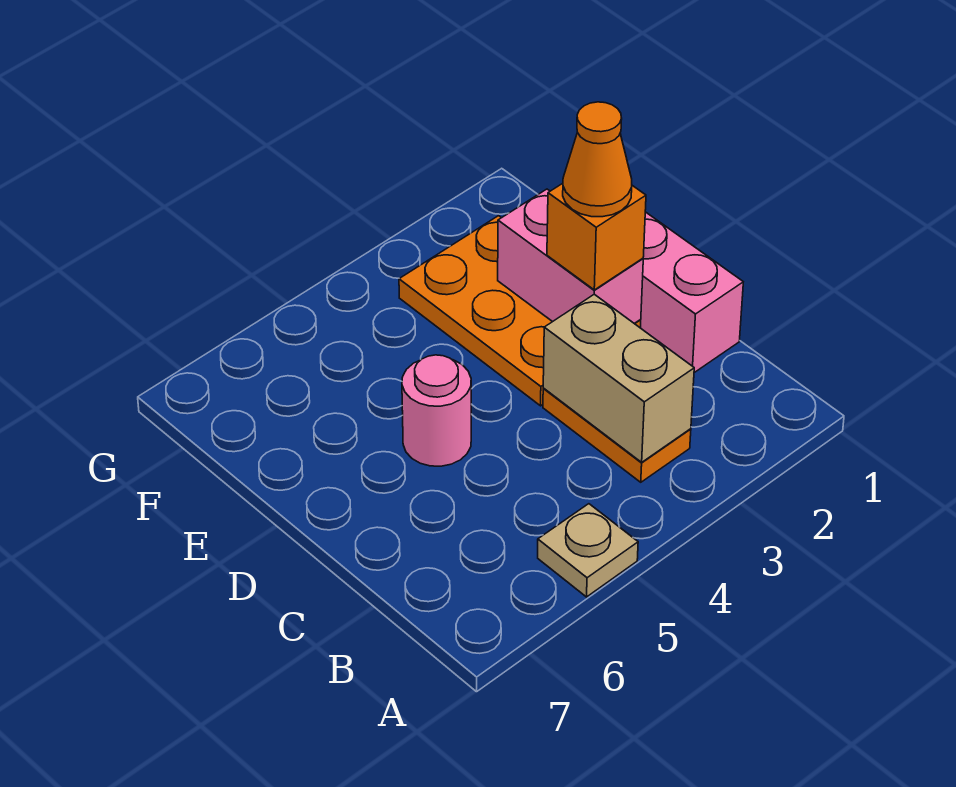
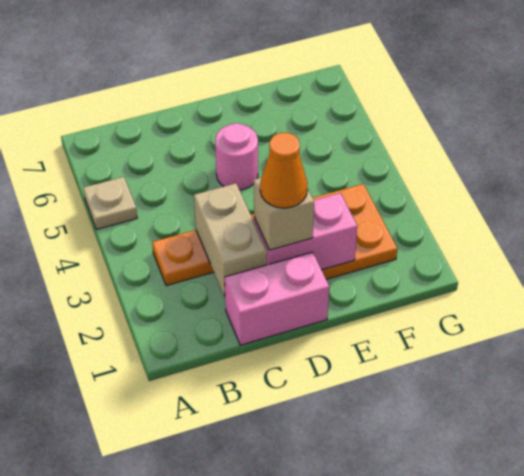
tan brick B3:C3 level 2 -> tan brick C2:C3 level 2
orange brick D2 level 3 -> tan brick D2 level 3

